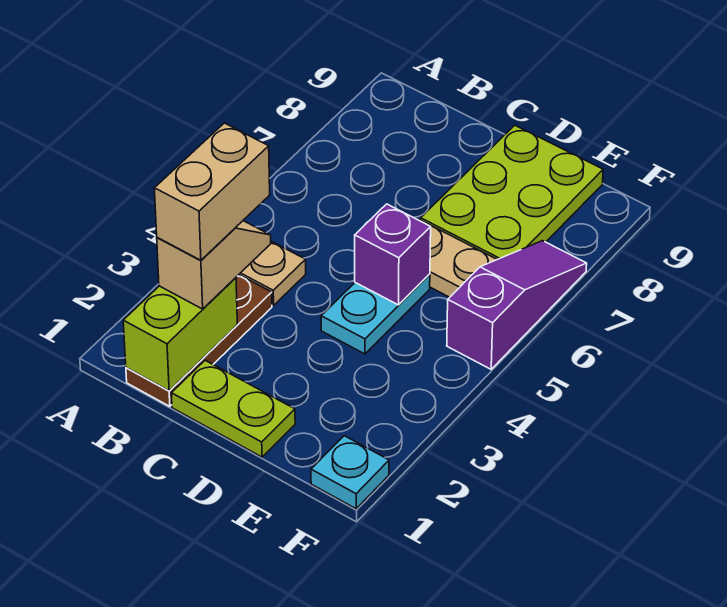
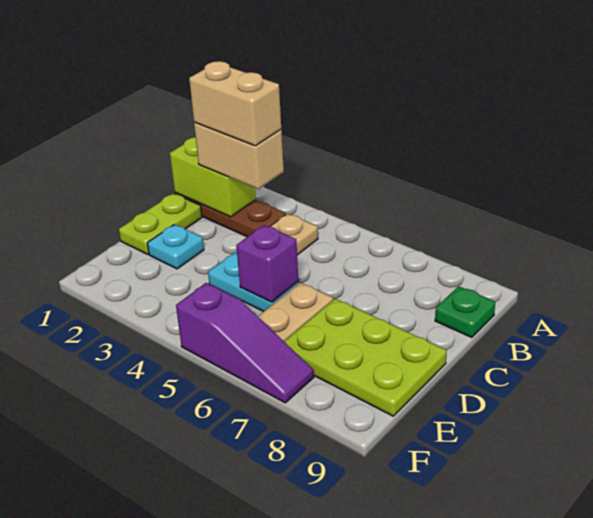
tan slope B2:B3 level 3 top 2 -> tan brick B2:B3 level 3
none -> green plate B9 level 1
cyan plate F1 level 1 -> cyan plate D2 level 1

